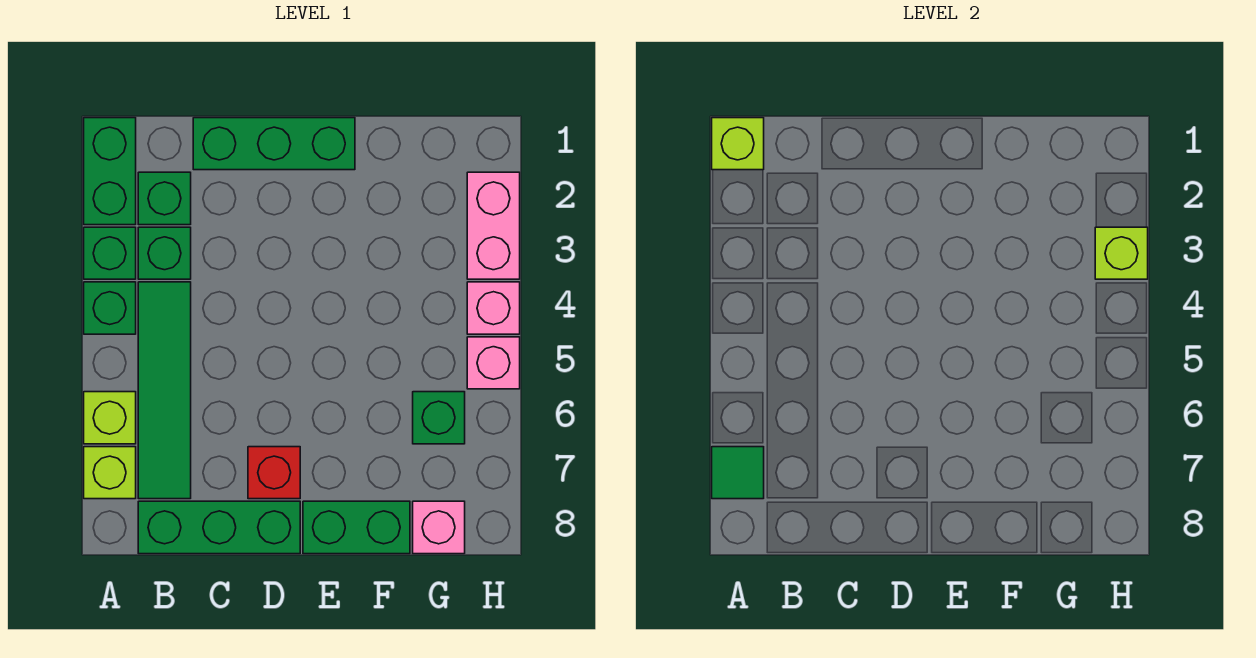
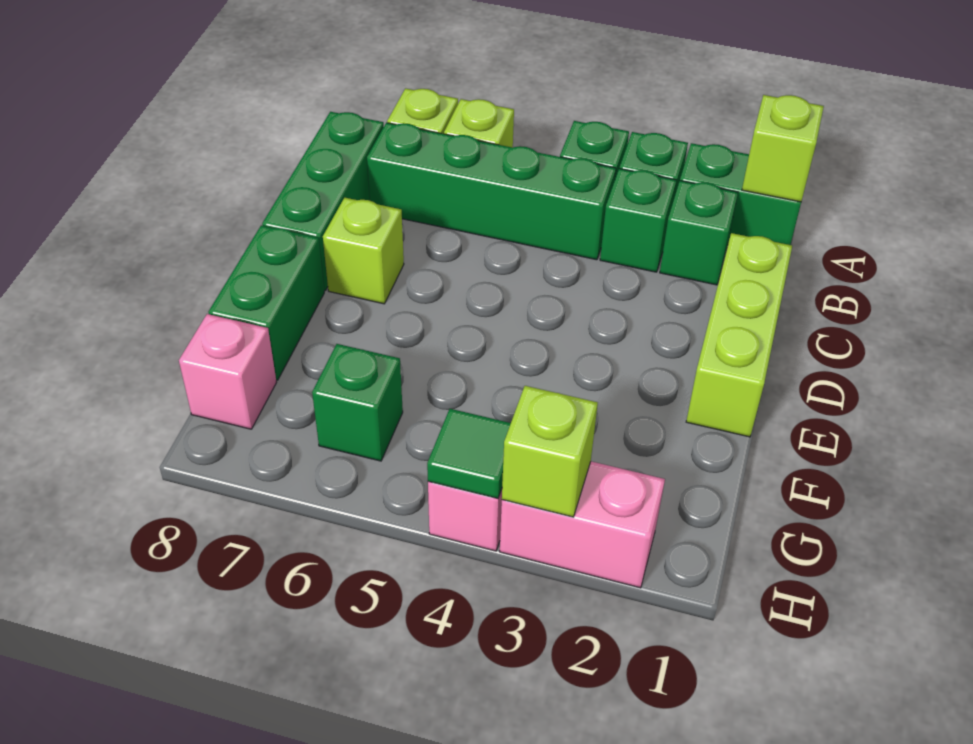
green tile A7 level 2 -> green tile H4 level 2
green tile B4:B7 level 1 -> green brick B4:B7 level 1
green brick C1:E1 level 1 -> lime brick C1:E1 level 1
red brick D7 level 1 -> lime brick D7 level 1
pink brick H5 level 1 -> none

